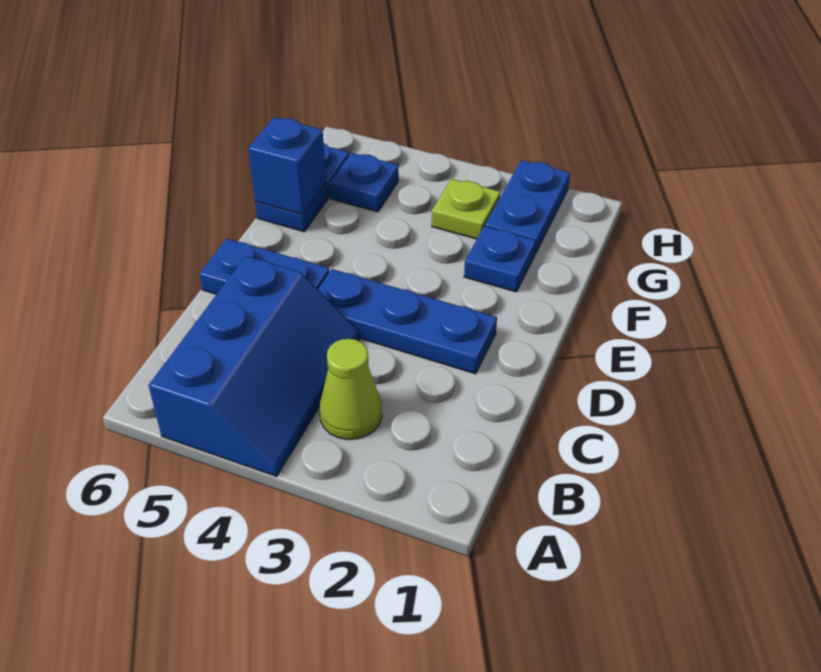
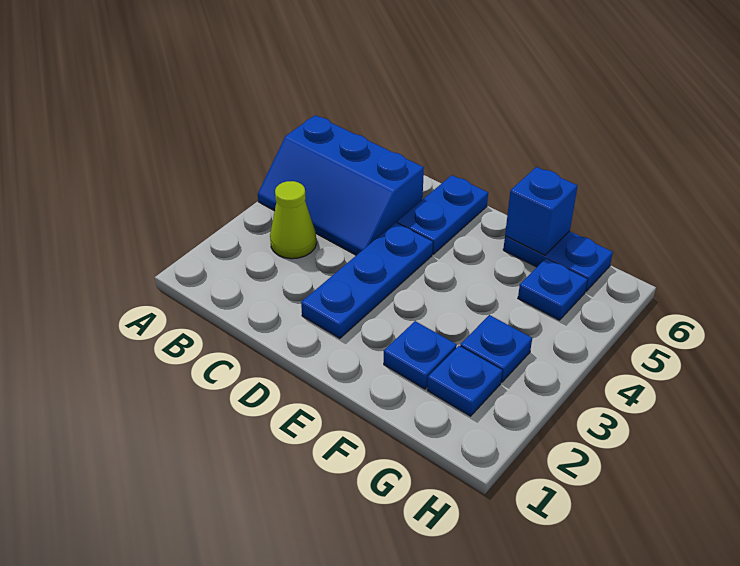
blue plate G2:H2 level 1 -> blue plate G2 level 1
lime plate G3 level 1 -> blue plate G3 level 1

